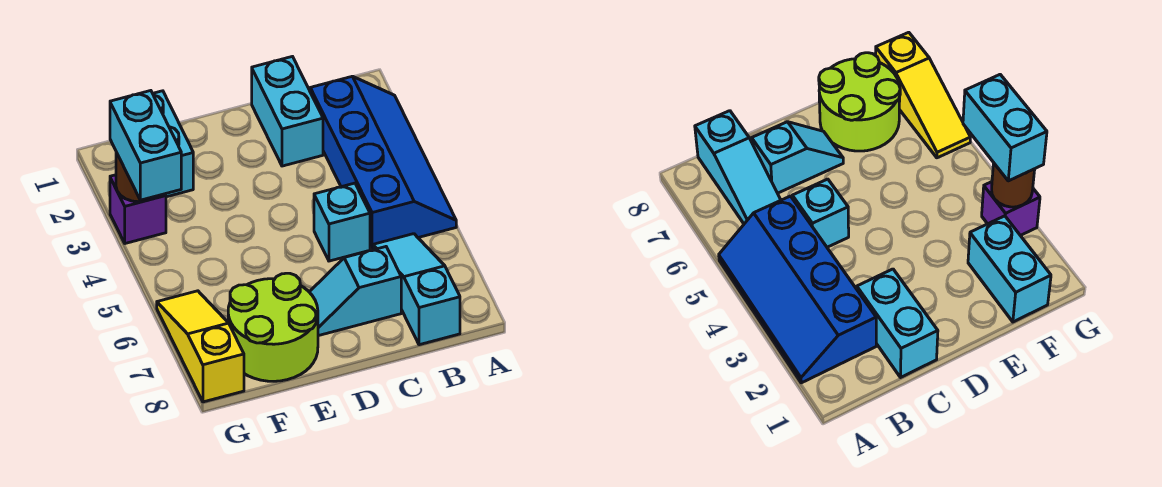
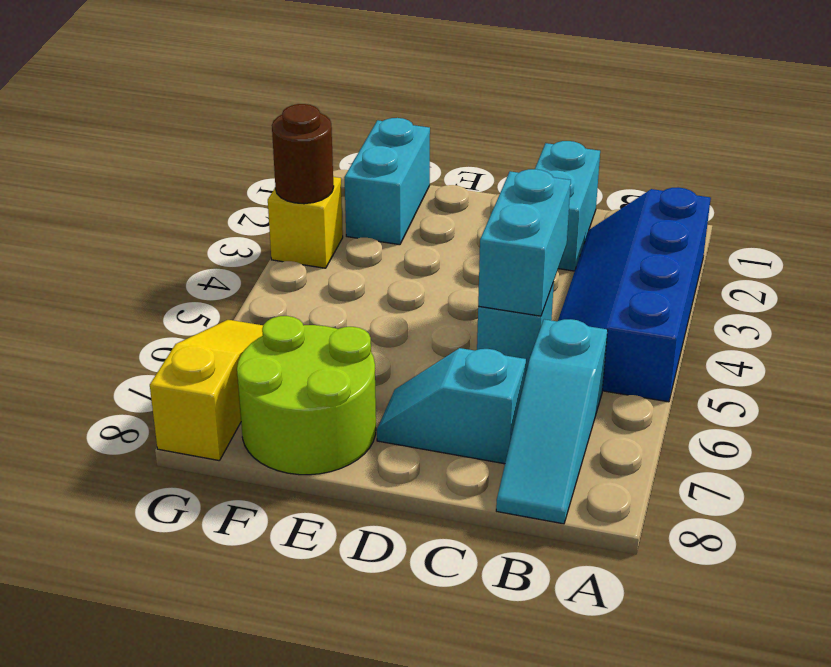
blue slope A2:B5 level 1 top B -> blue slope A2:B5 level 1 top A
cyan slope B6:B8 level 1 top 8 -> cyan slope B6:B8 level 1 top 6
purple brick G3 level 1 -> yellow brick G3 level 1
cyan brick G3:G4 level 3 -> cyan brick C4:C5 level 2

